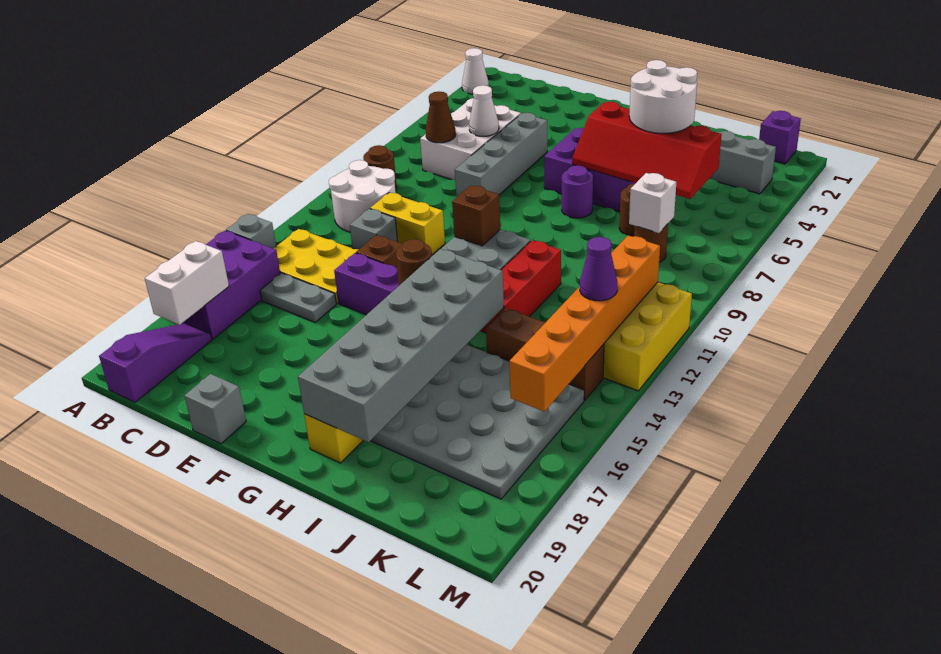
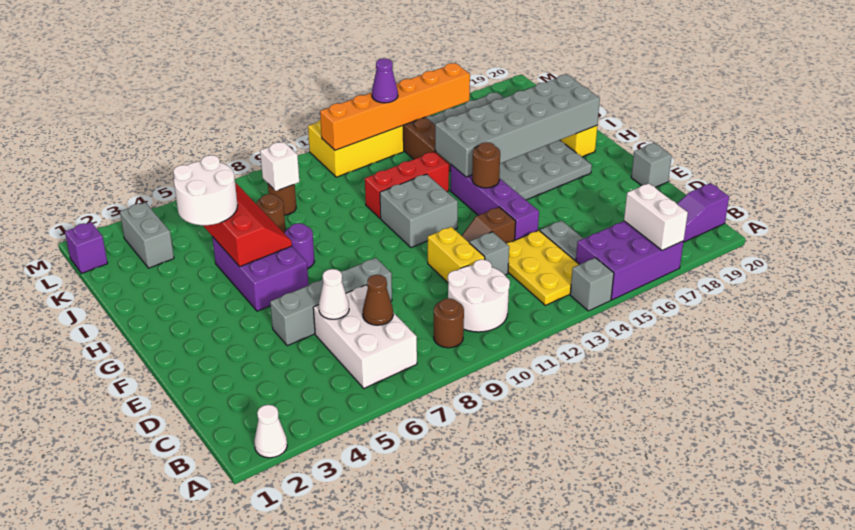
white brick B17:B18 level 2 -> white brick A17:B17 level 2
white brick C5:D7 level 1 -> white brick B6:D7 level 1
brown brick G11 level 2 -> none

